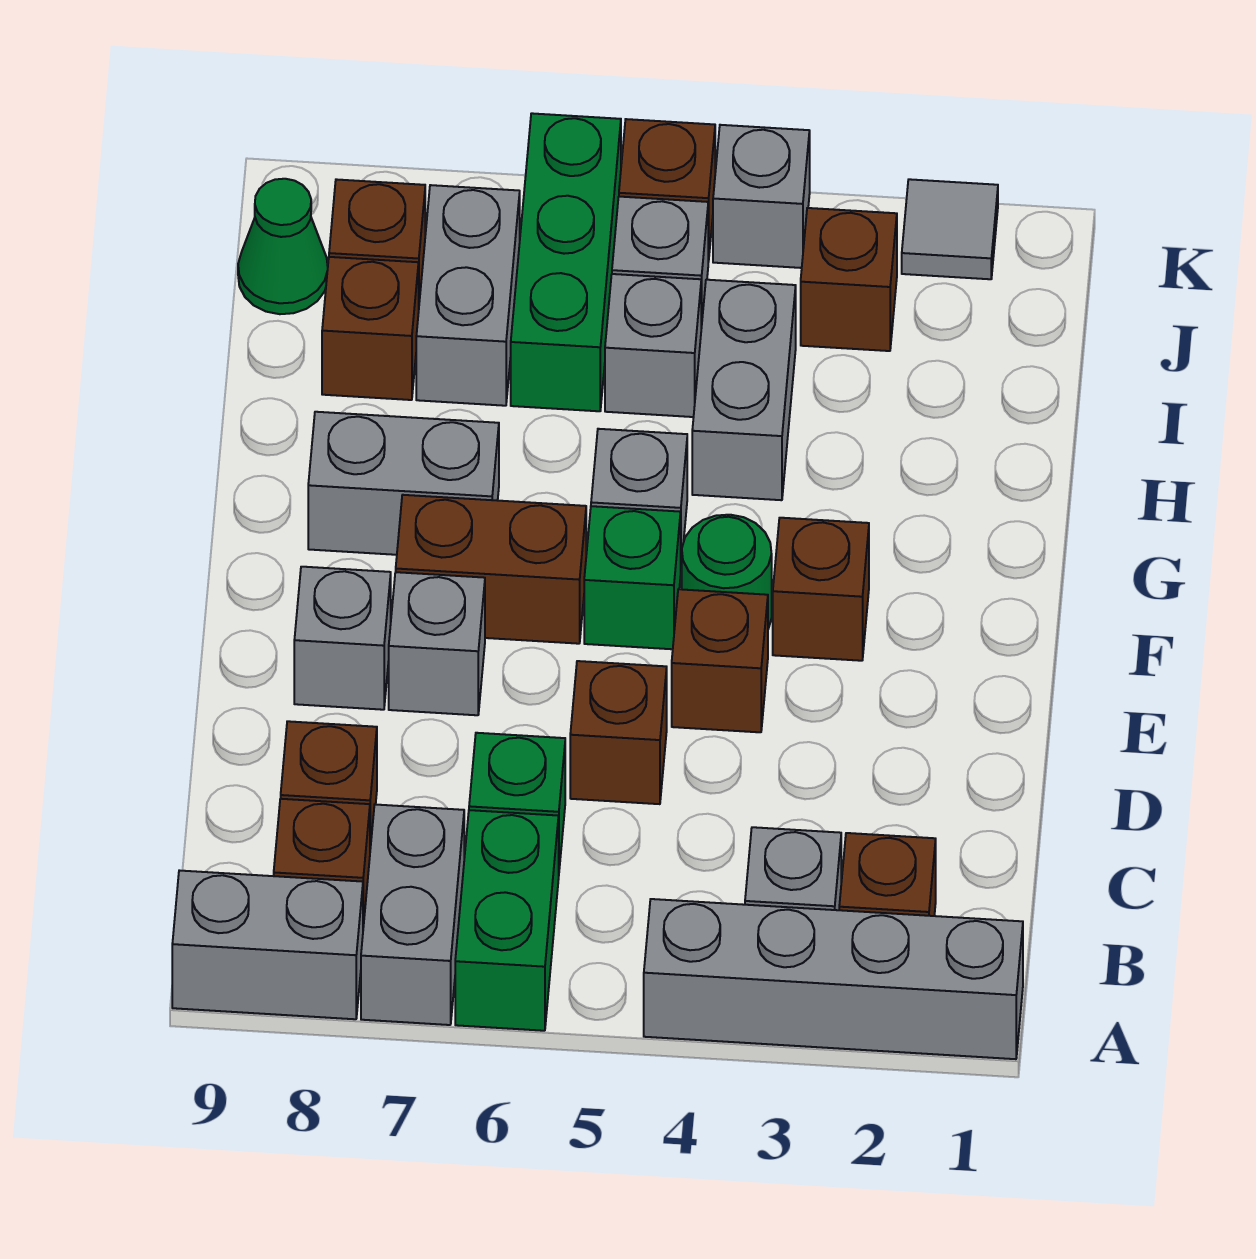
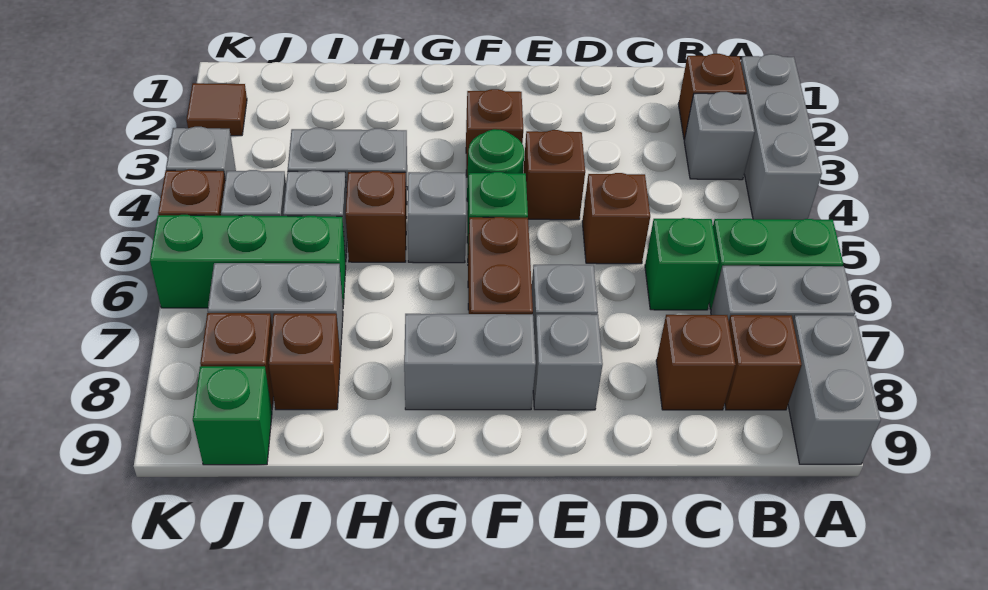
grey brick A1:A4 level 1 -> grey brick A2:A4 level 1
grey brick G7:G8 level 1 -> grey brick F8:G8 level 1
brown brick J3 level 1 -> brown brick H5 level 1
green cone J9 level 1 -> green brick J9 level 1
grey tile K2 level 1 -> brown tile K2 level 1

